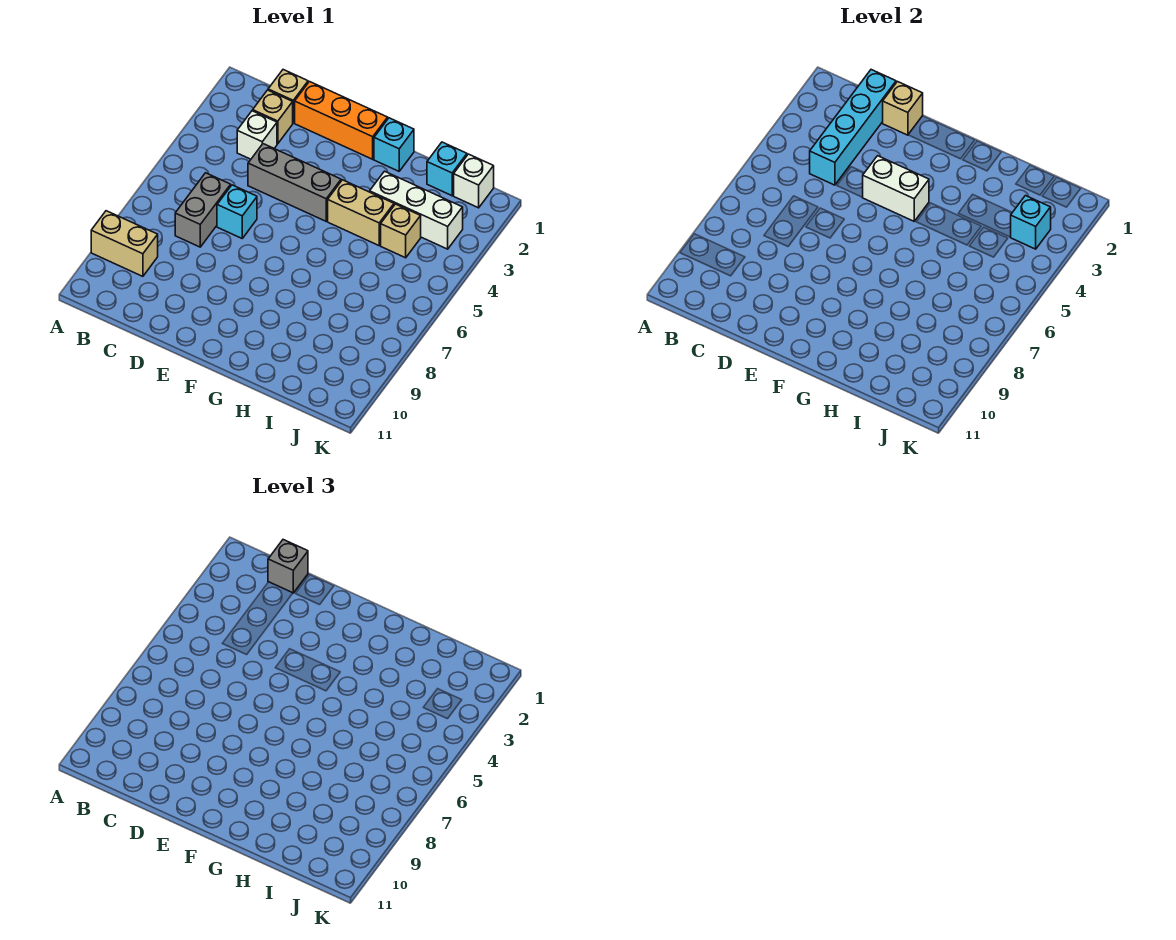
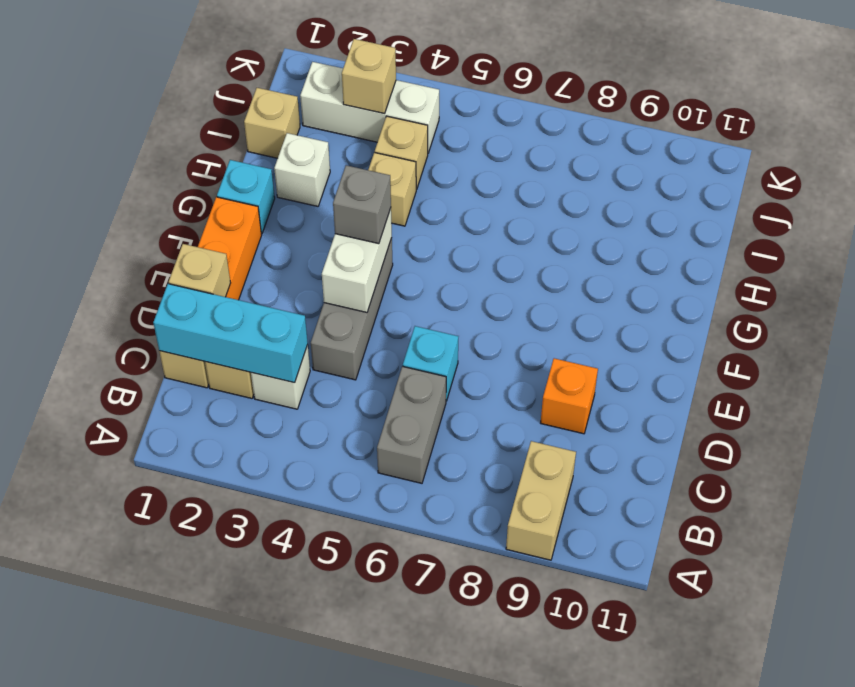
cyan brick C1:C4 level 2 -> cyan brick C1:C3 level 2
grey brick C1 level 3 -> grey brick F4 level 3
grey brick C6:C7 level 1 -> grey brick B6:C6 level 1
none -> orange brick D9 level 1
tan brick G4:H4 level 1 -> tan brick H4 level 1
white brick H3:J3 level 1 -> white brick J2:J4 level 1
cyan brick I1 level 1 -> tan brick I1 level 1
white brick J1 level 1 -> white brick H2 level 1
cyan brick J3 level 2 -> tan brick J3 level 2

